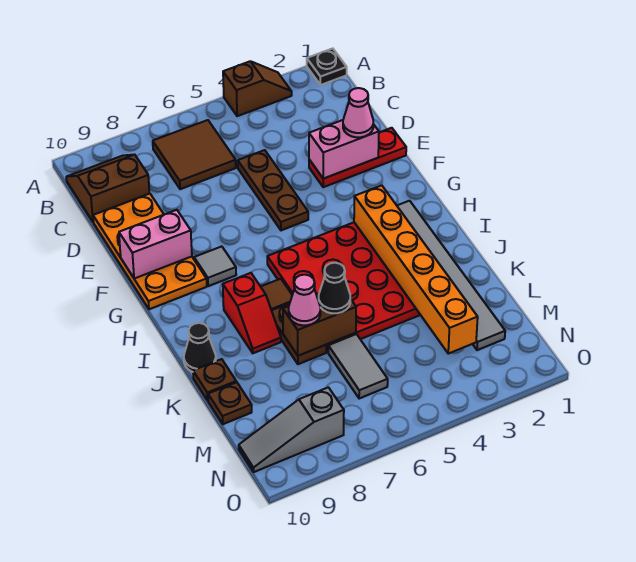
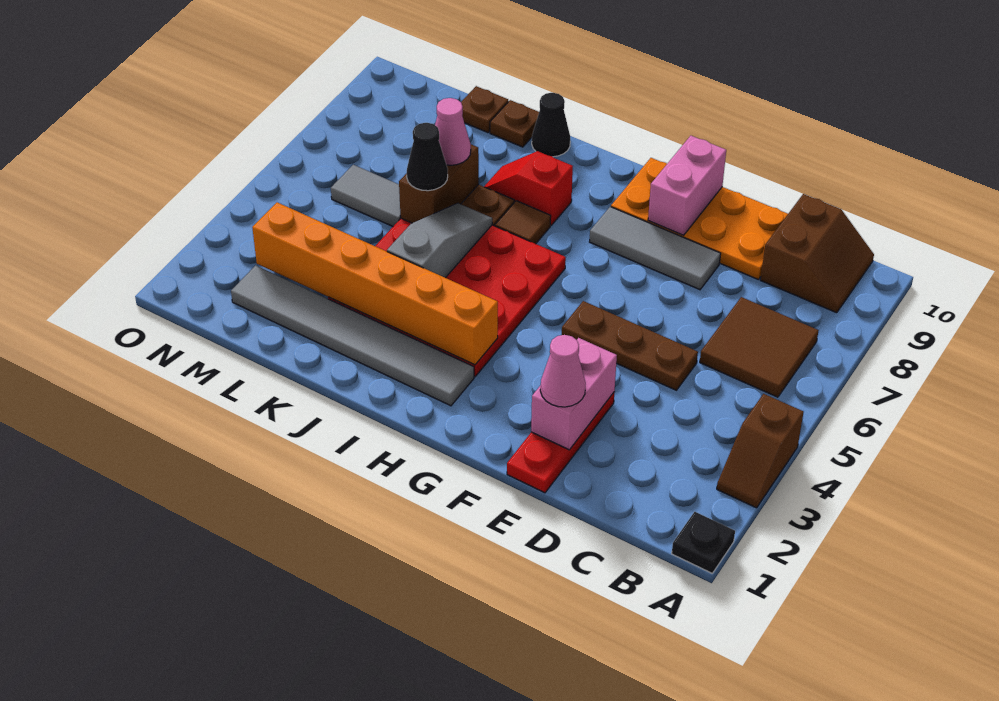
grey tile G8 level 1 -> grey tile E8:G8 level 1
grey slope N8:N10 level 1 top 8 -> grey slope J4:J6 level 2 top 4

